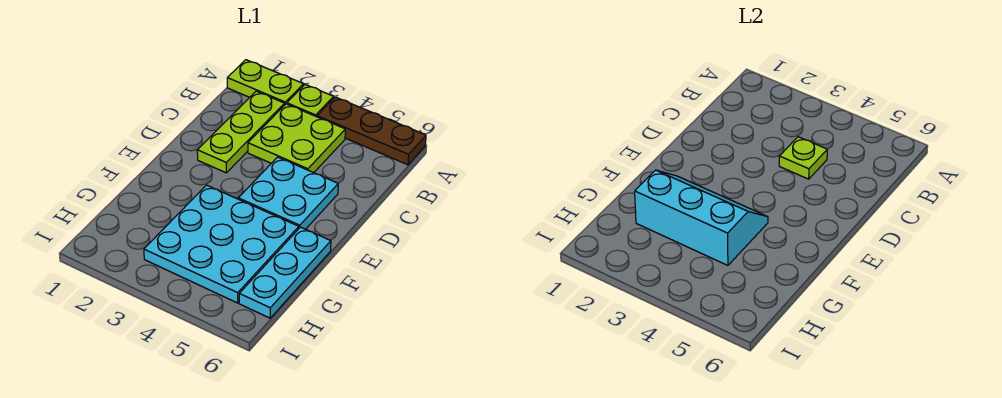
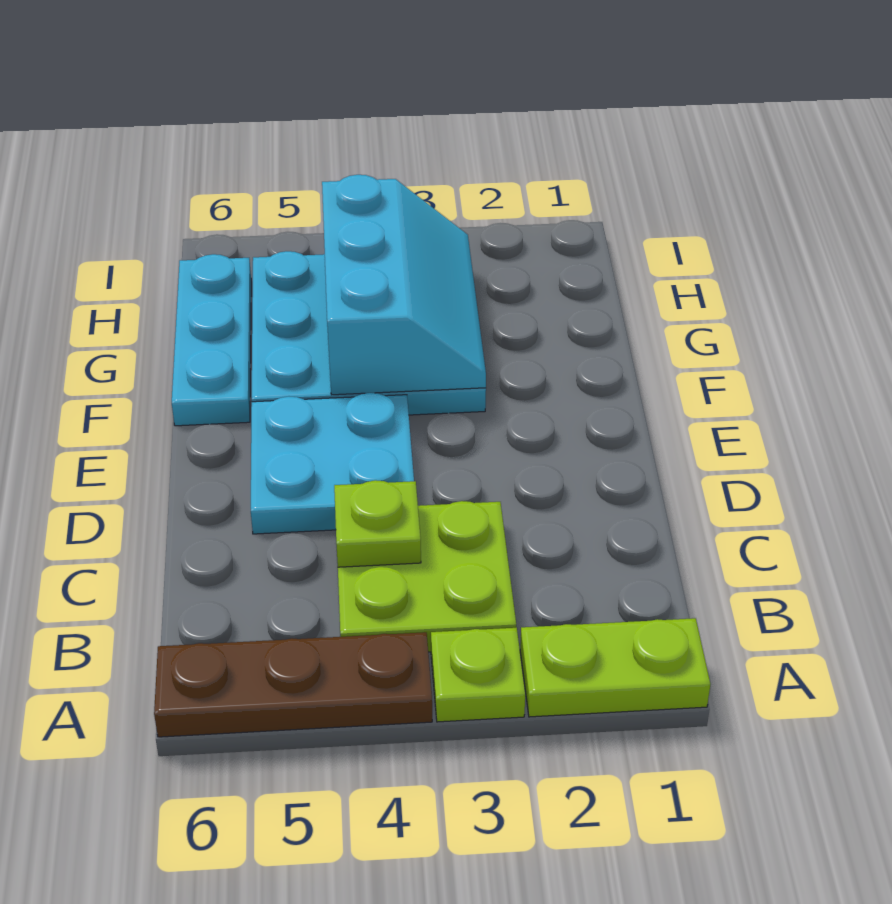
lime plate B2:D2 level 1 -> none
cyan slope F2:G4 level 2 top G -> cyan slope F3:H4 level 2 top 4

